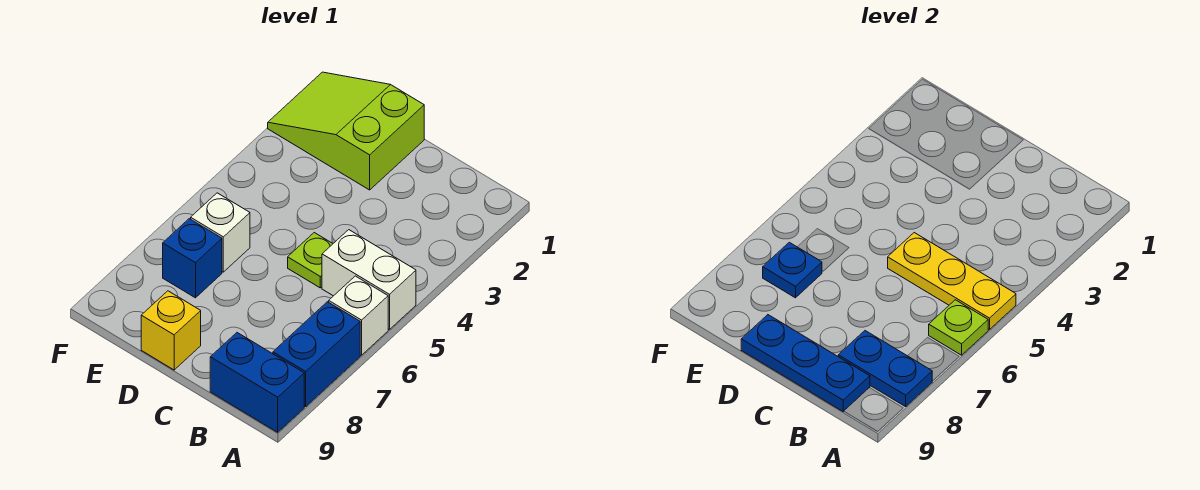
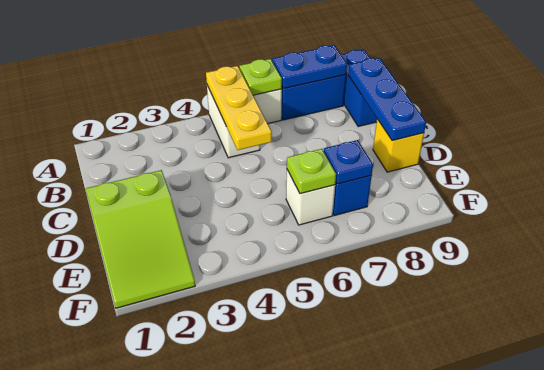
blue plate A8:B8 level 2 -> blue plate A7:A8 level 2
lime plate C5 level 1 -> lime plate E6 level 2

